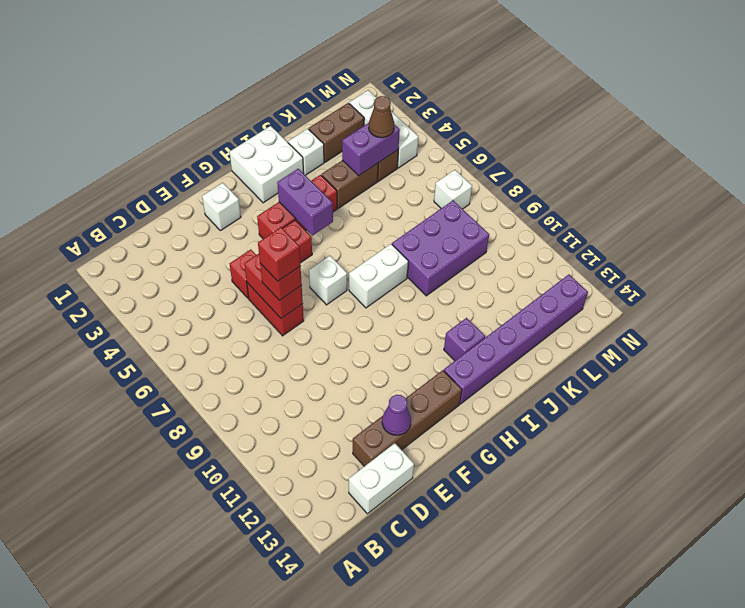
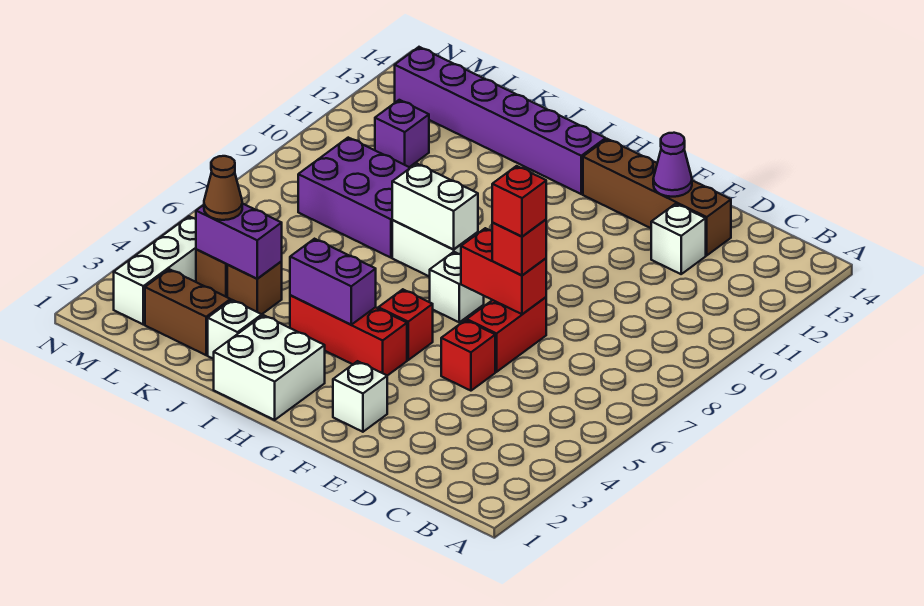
white brick C14:D14 level 1 -> white brick H8:I8 level 2
red brick E6:E7 level 2 -> red brick E7:F7 level 2
purple brick H4:H5 level 2 -> purple brick H4:I4 level 2
purple brick I12 level 1 -> purple brick L11 level 1
brown brick J4:K4 level 1 -> brown brick K4 level 1
white brick M7 level 1 -> white brick D12 level 1

